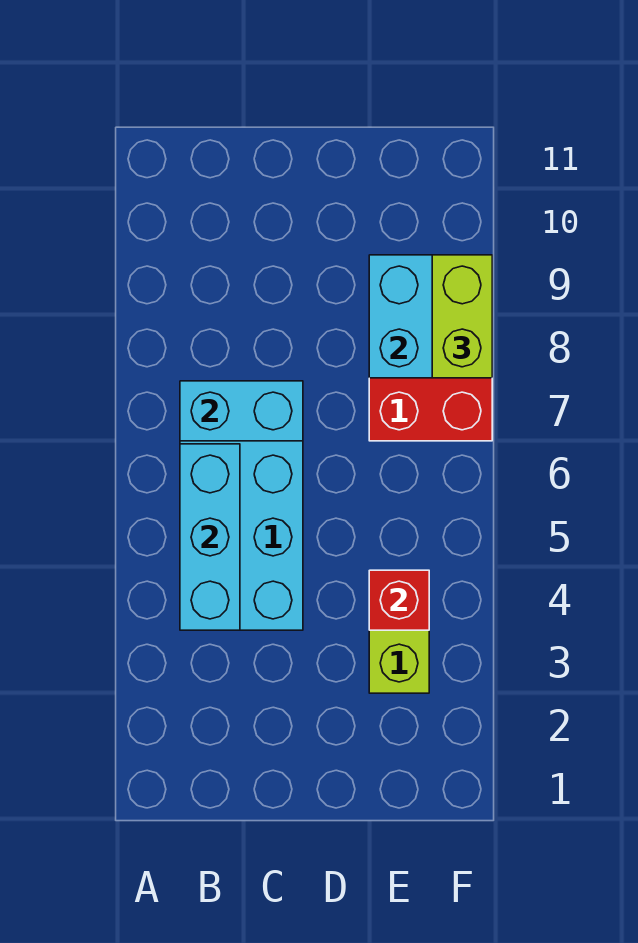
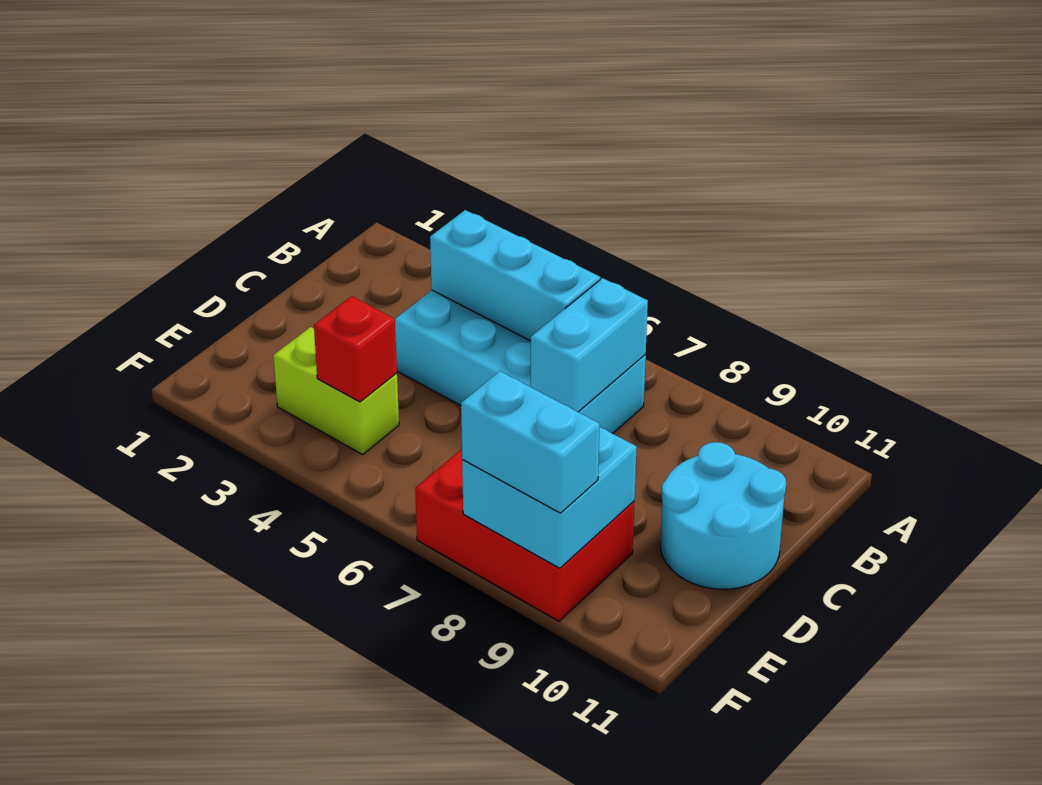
none -> cyan round brick C10:D11 level 1
lime brick F8:F9 level 3 -> cyan brick F8:F9 level 3

